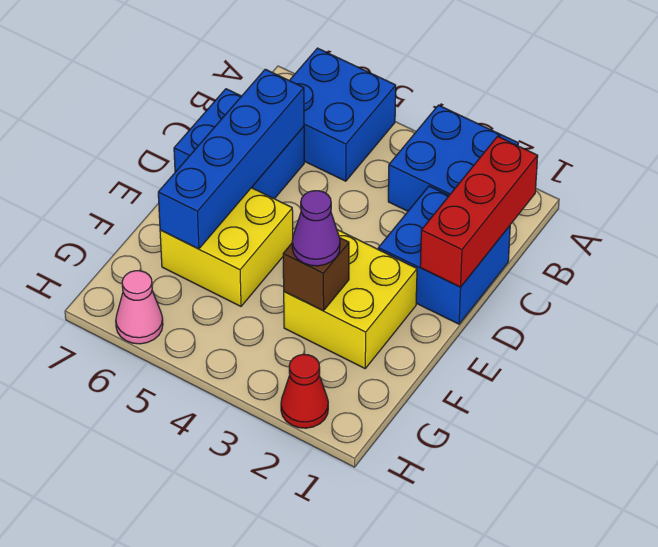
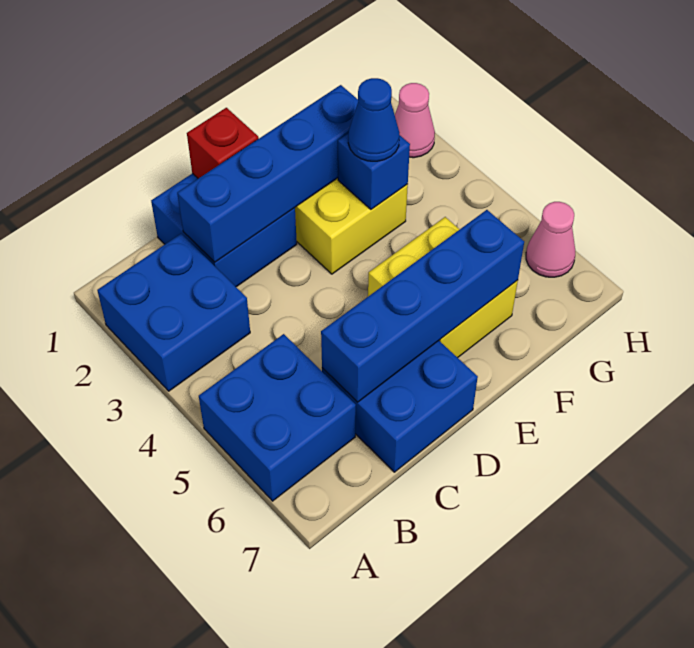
red brick B1:D1 level 2 -> red brick D1 level 2
none -> blue brick C2:F2 level 2
brown brick F3 level 2 -> blue brick F3 level 2
purple cone F3 level 3 -> blue cone F3 level 3
red cone H2 level 1 -> pink cone H2 level 1

